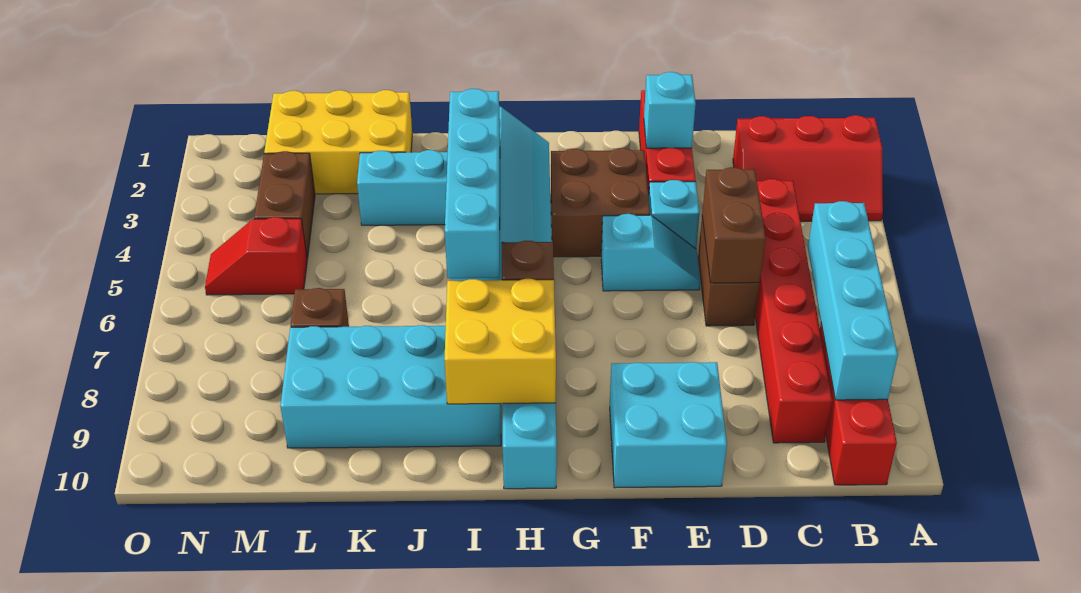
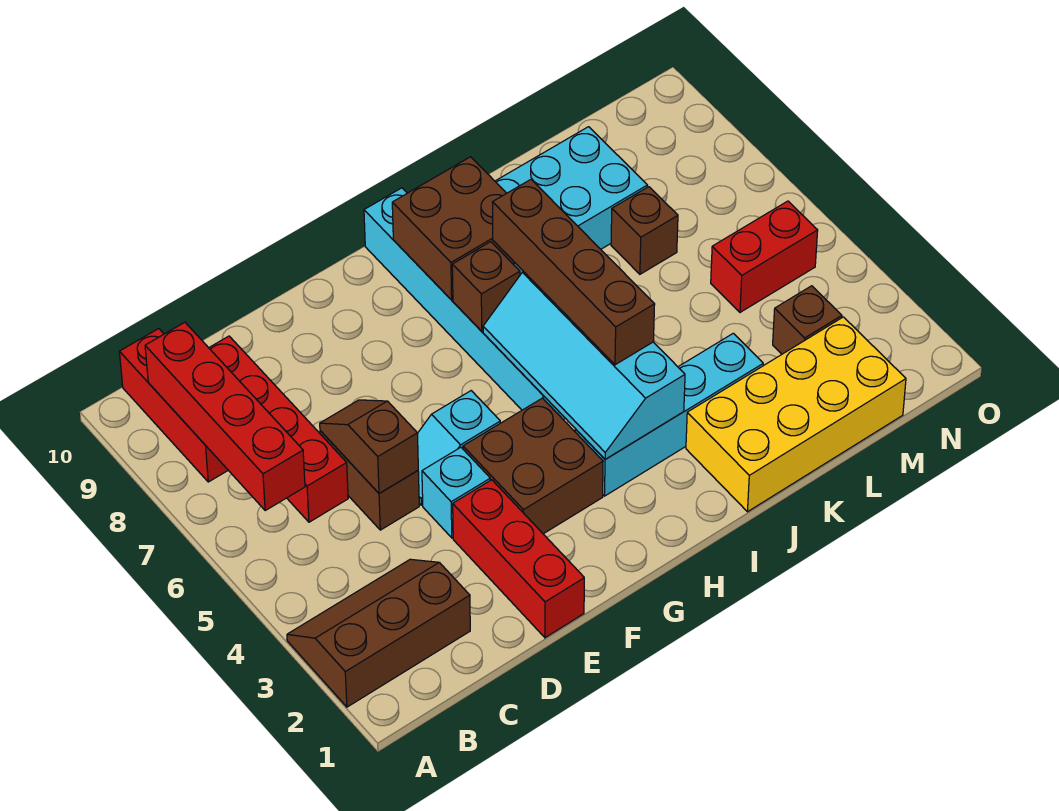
red slope A2:C3 level 1 top 2 -> brown slope A2:C3 level 1 top 2
cyan brick B6:B9 level 2 -> red brick B6:B9 level 2
red brick C4:C9 level 1 -> red brick C6:C9 level 1
brown brick D5:D6 level 2 -> brown slope D5:D6 level 2 top 5
cyan brick E2 level 2 -> none
cyan brick E9:F10 level 1 -> none
yellow brick H8:I9 level 2 -> brown brick H8:I9 level 2
cyan brick I4:I7 level 3 -> brown brick I4:I7 level 3
yellow brick K1:M2 level 1 -> yellow brick J1:M2 level 1
brown brick M3:M4 level 1 -> brown brick M3 level 1
red slope M5:N5 level 1 top M -> red brick M5:N5 level 1

